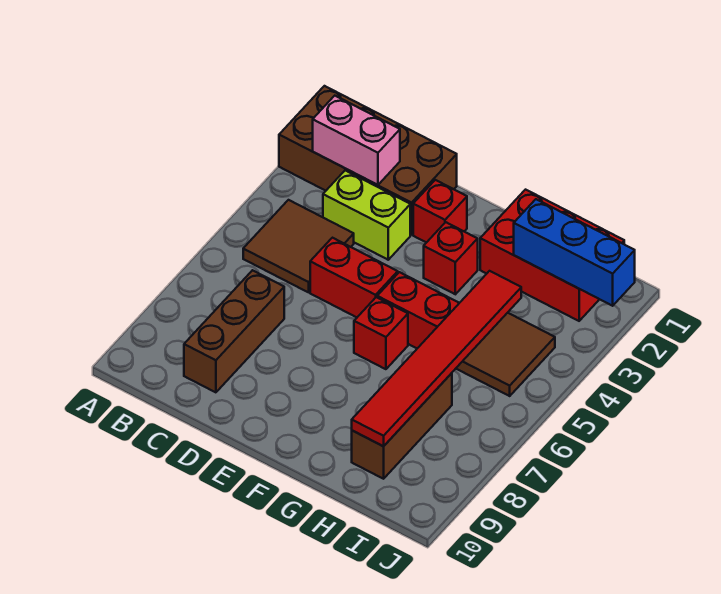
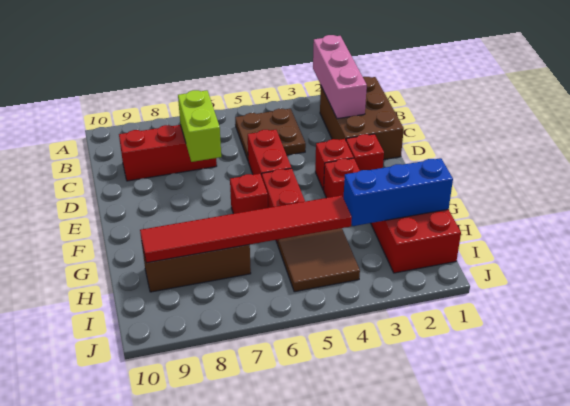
brown brick A1:D2 level 1 -> brown brick B1:D2 level 1
pink brick B2:C2 level 2 -> pink brick A2:C2 level 2
brown tile B4:C5 level 1 -> brown plate B4:C5 level 1
lime brick C3:D3 level 1 -> lime brick C7:D7 level 2
brown brick C7:C9 level 1 -> red brick C7:C9 level 1
none -> red brick E3 level 1
blue brick H2:J2 level 2 -> blue brick H1:H3 level 2

